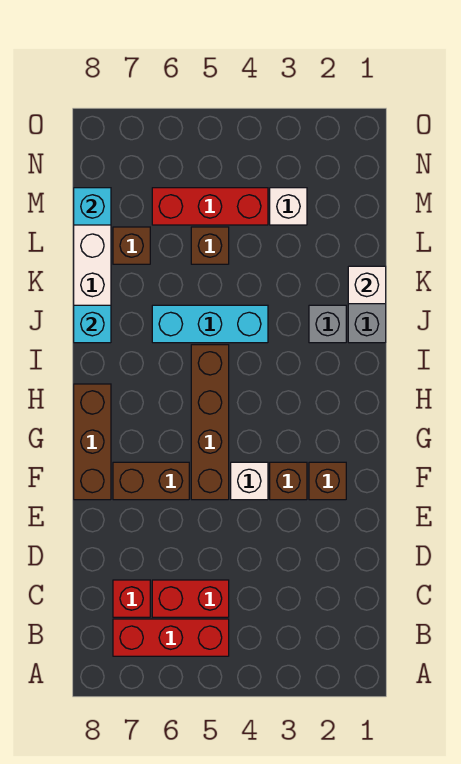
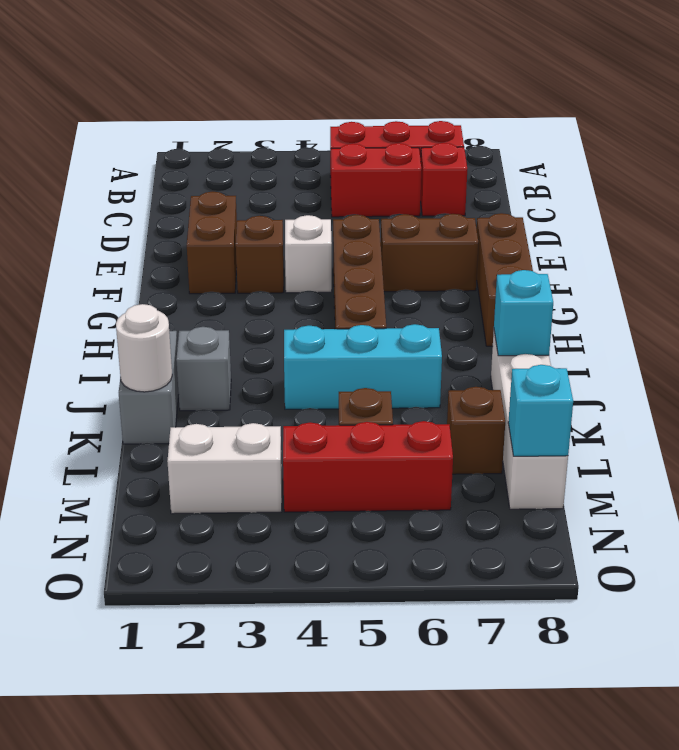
brown brick F2 level 1 -> brown brick E2:F2 level 1
white brick K1 level 2 -> white round brick K1 level 2
white brick M3 level 1 -> white brick M2:M3 level 1

